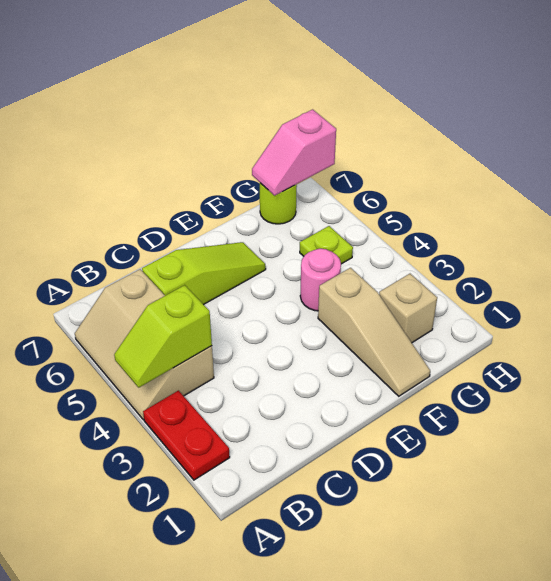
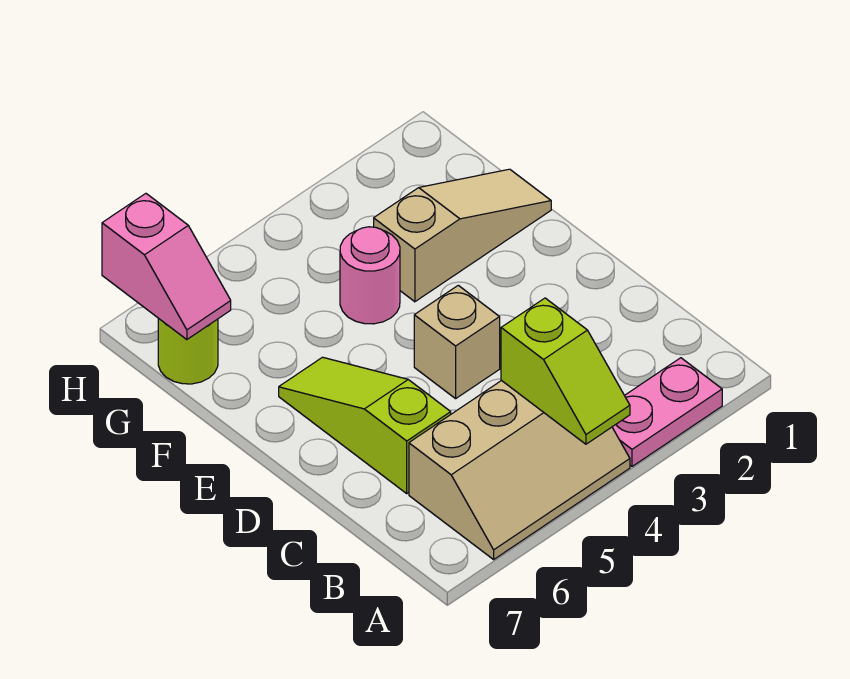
red plate A2:A3 level 1 -> pink plate A2:A3 level 1
tan brick G2 level 1 -> tan brick D4 level 1
lime plate G5 level 1 -> none

